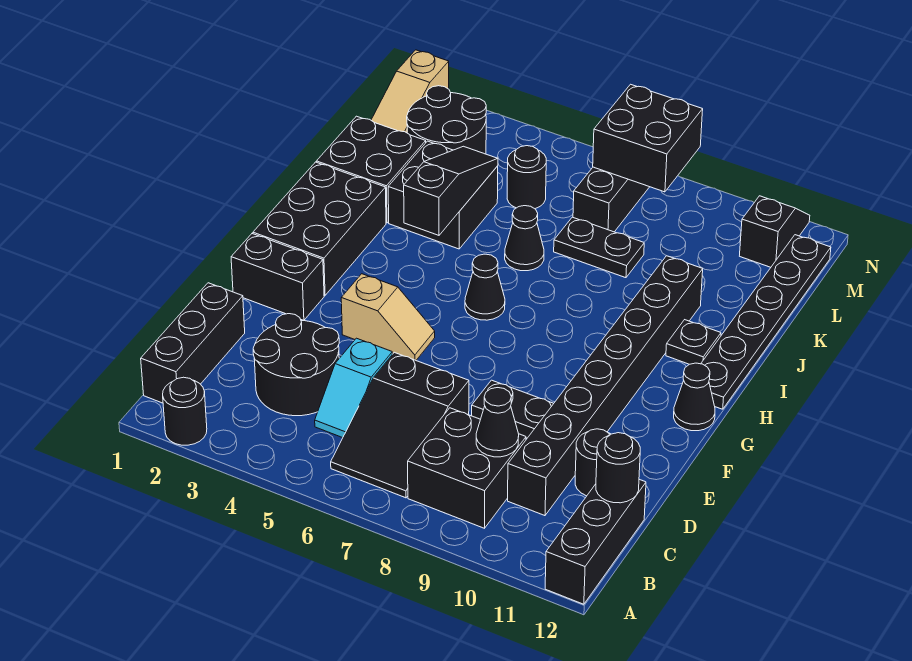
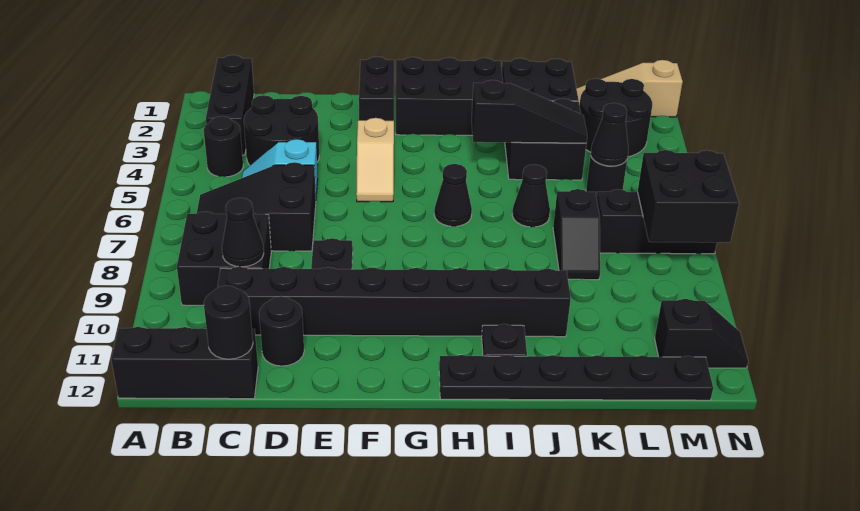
black round brick A2 level 1 -> black round brick B4 level 1
black brick B1:D1 level 1 -> black brick B1:B3 level 1
black cone G12 level 1 -> black cone L5 level 2
black plate K7:K8 level 1 -> black slope K7:K8 level 1 top 7

